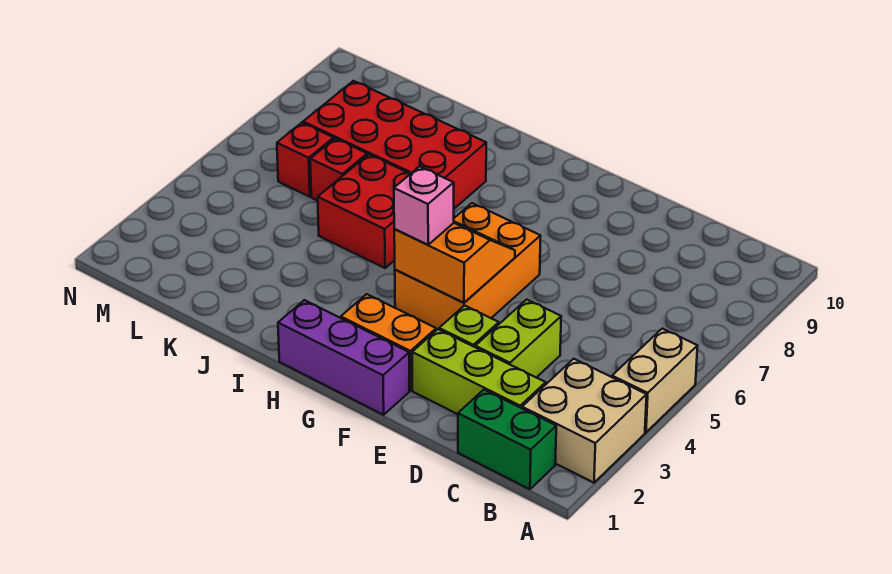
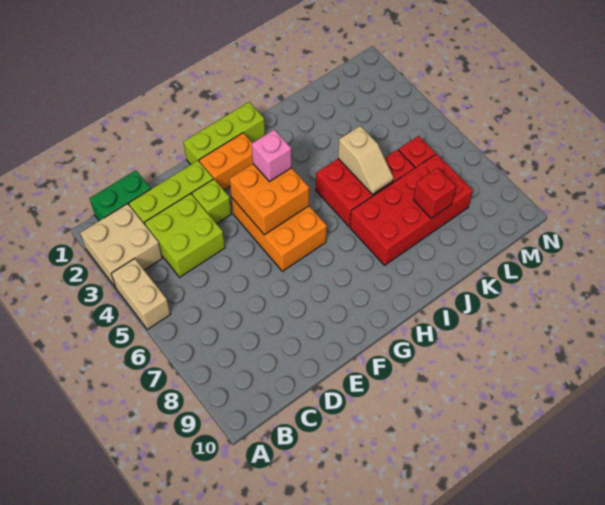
lime brick D3:D4 level 1 -> lime brick C3:D4 level 1
purple brick F1:H1 level 1 -> lime brick F1:H1 level 1
orange slope F4:G5 level 2 top 4 -> orange brick F4:G5 level 2
none -> tan slope J5:J6 level 2 top 5
none -> red brick K8 level 2

